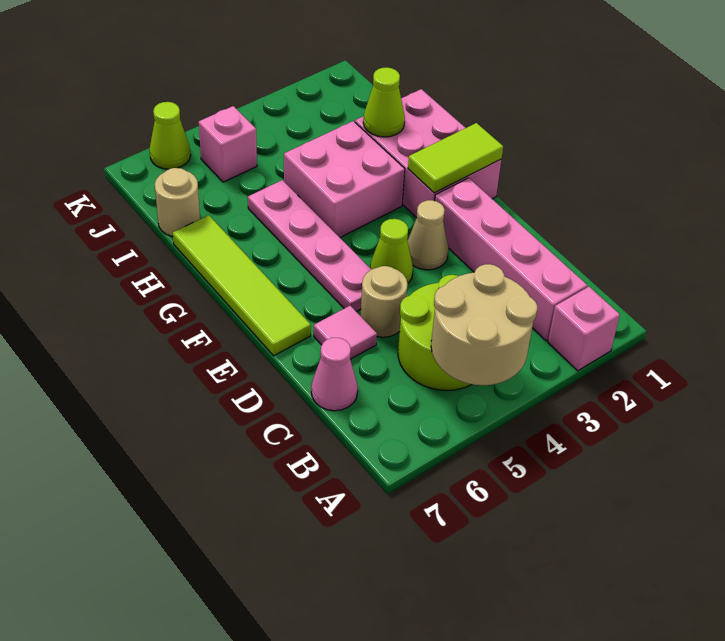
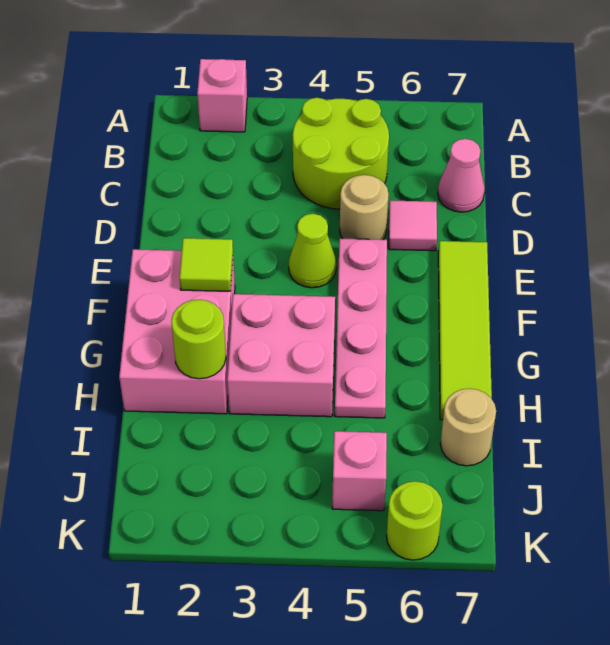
tan round brick A4:B5 level 2 -> none
pink brick B2:E2 level 1 -> none
tan cone E3 level 1 -> none
lime tile F1:F2 level 2 -> lime tile F2 level 2
lime cone H2 level 2 -> lime round brick H2 level 2
lime cone K6 level 1 -> lime round brick K6 level 1

